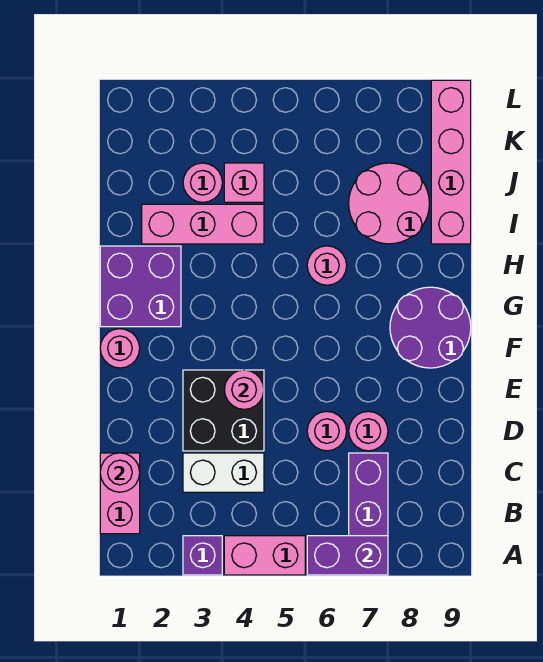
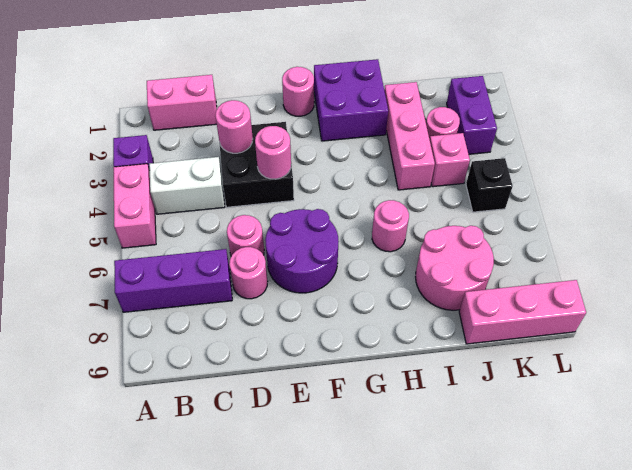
purple brick A6:A7 level 2 -> purple brick K2:K3 level 1
pink round brick C1 level 2 -> pink round brick D3 level 2
white brick C3:C4 level 1 -> white brick B4:C4 level 1
purple round brick F8:G9 level 1 -> purple round brick E6:F7 level 1
pink brick I9:L9 level 1 -> pink brick J9:L9 level 1
none -> black brick K5 level 1

